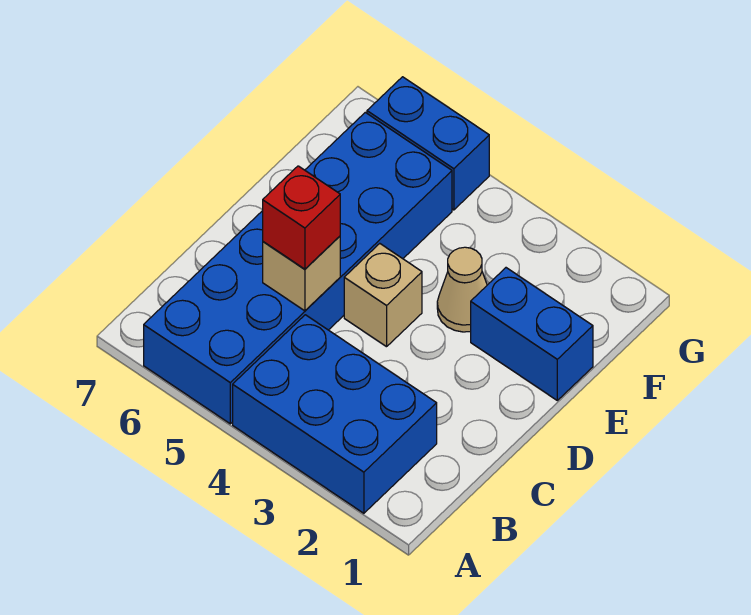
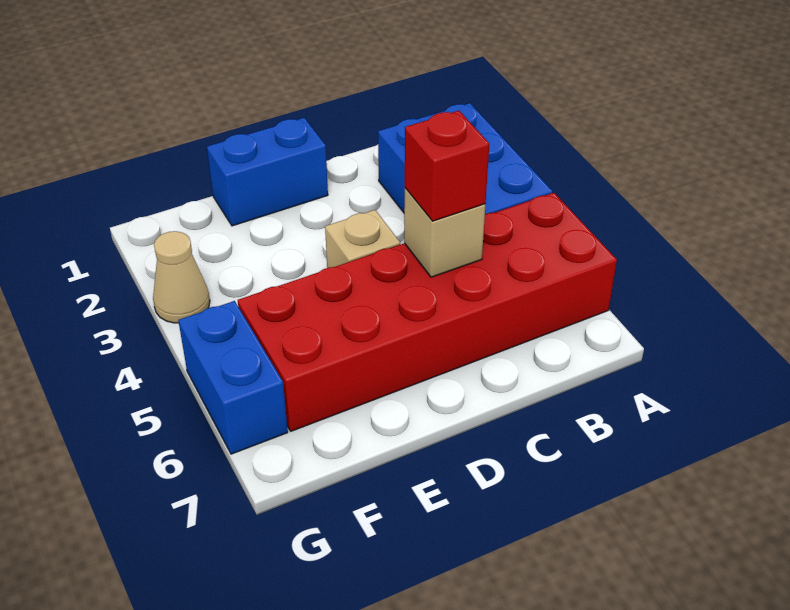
blue brick A5:F6 level 1 -> red brick A5:F6 level 1
blue brick E1:E2 level 1 -> blue brick D1:E1 level 1
tan cone E3 level 1 -> tan cone G3 level 1

